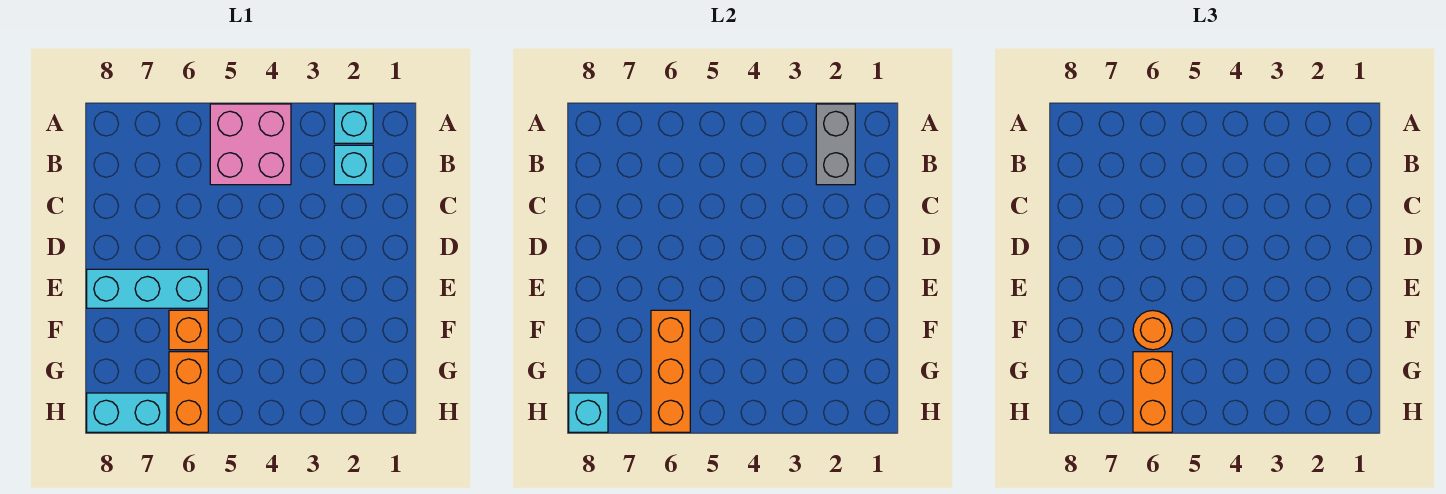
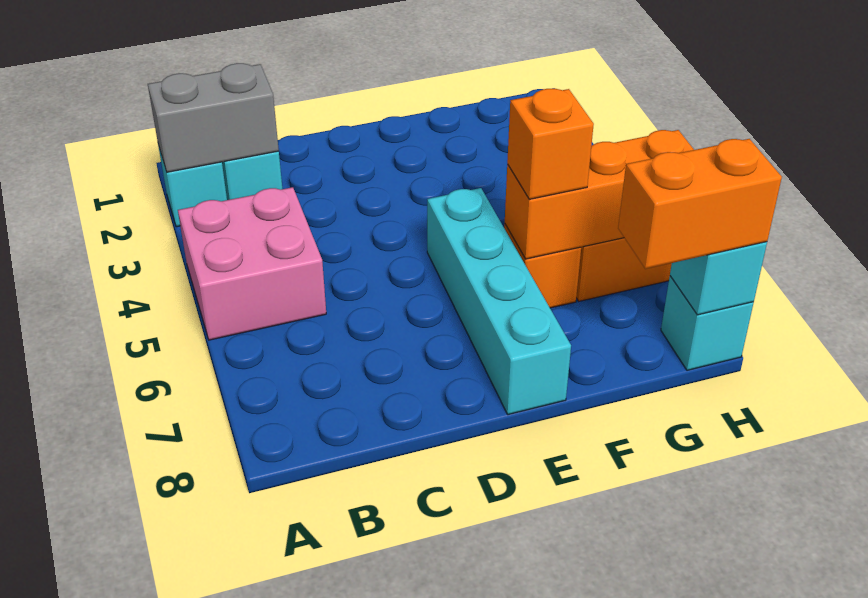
cyan brick E6:E8 level 1 -> cyan brick E5:E8 level 1
orange round brick F6 level 3 -> orange brick F6 level 3
orange brick G6:H6 level 3 -> orange brick G8:H8 level 3
cyan brick H7:H8 level 1 -> cyan brick H8 level 1

